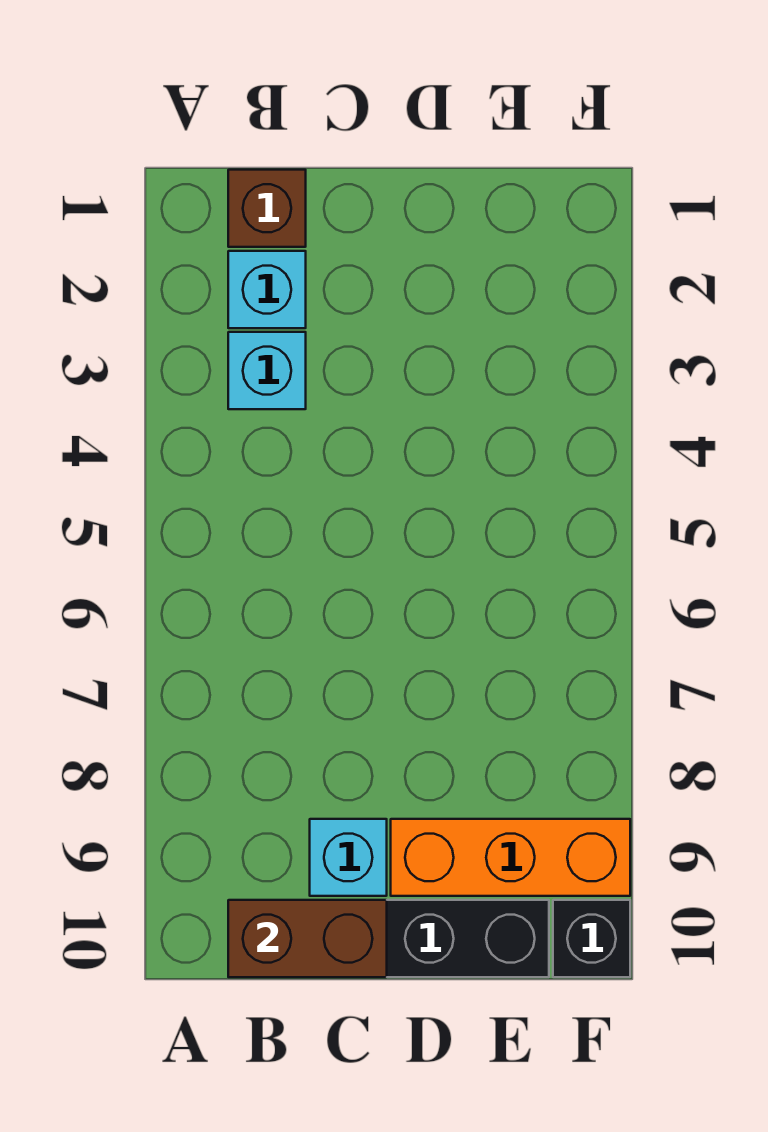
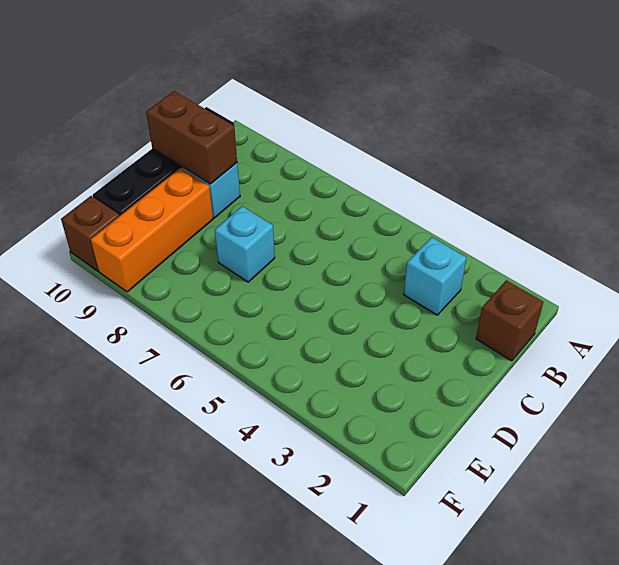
cyan brick B2 level 1 -> cyan brick D7 level 1
brown brick B10:C10 level 2 -> brown brick C9:C10 level 2
black brick F10 level 1 -> brown brick F10 level 1

